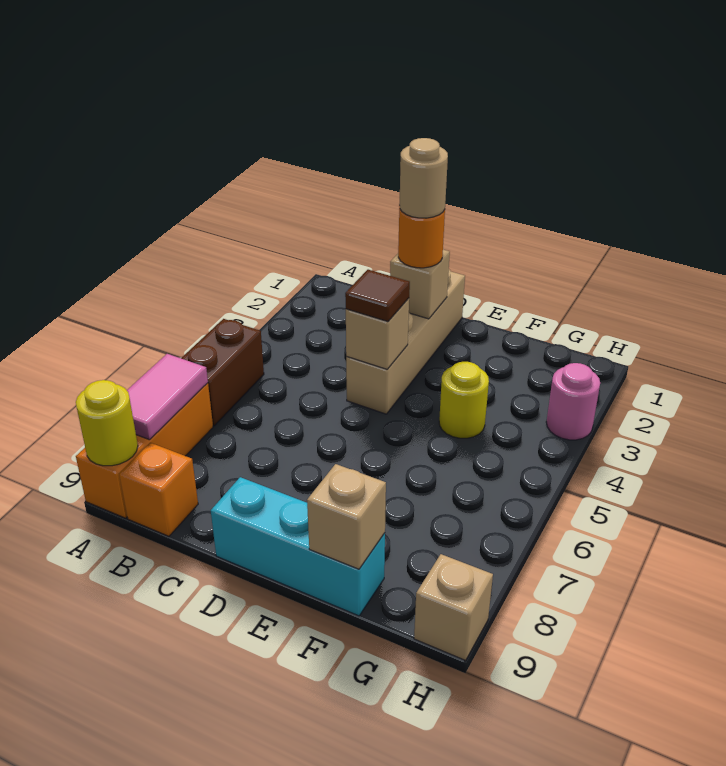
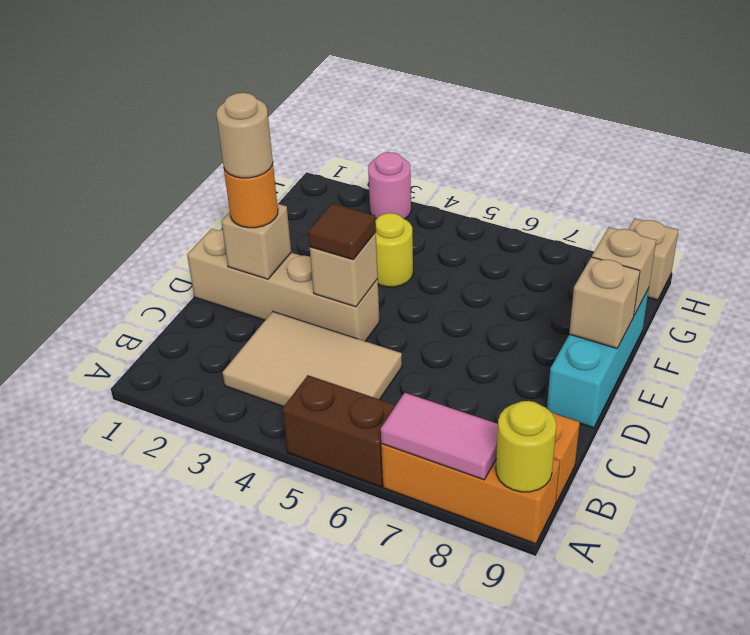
none -> tan tile B3:C5 level 1
none -> tan brick E9 level 2

